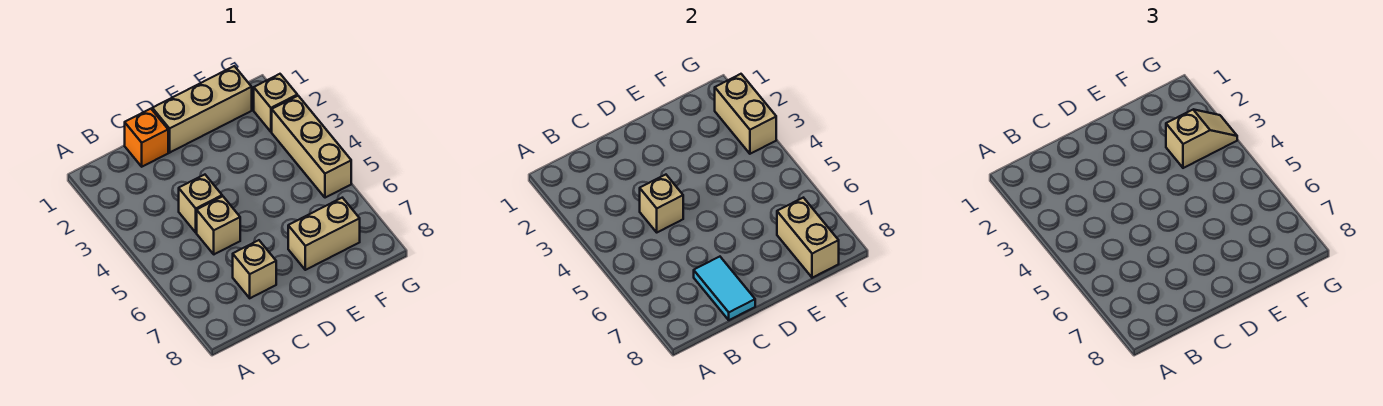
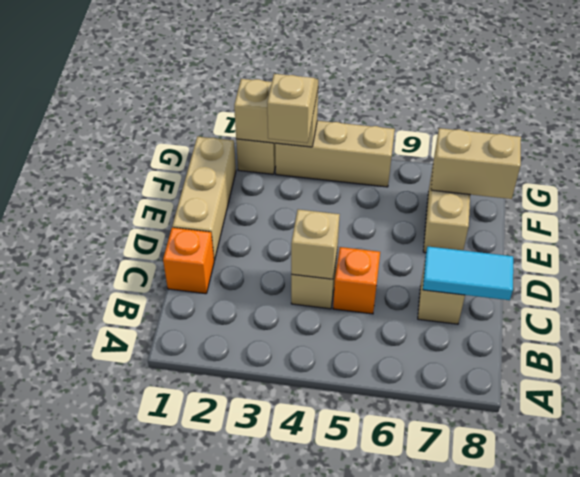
tan brick C5 level 1 -> orange brick C5 level 1

